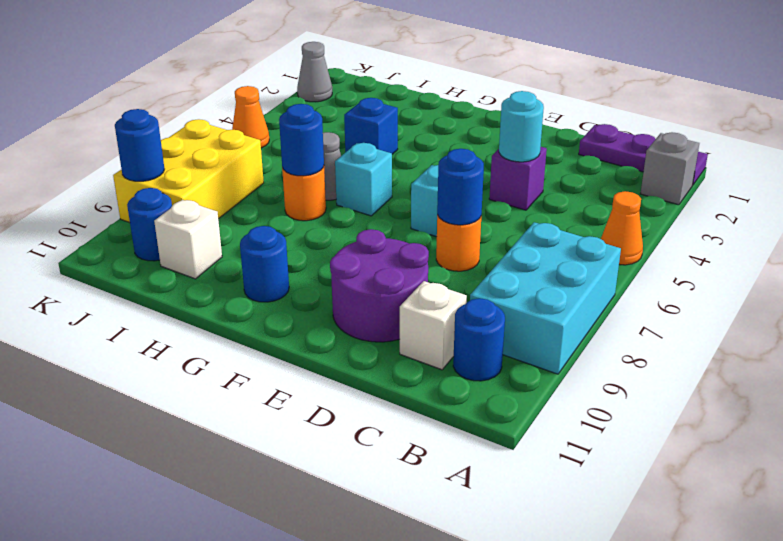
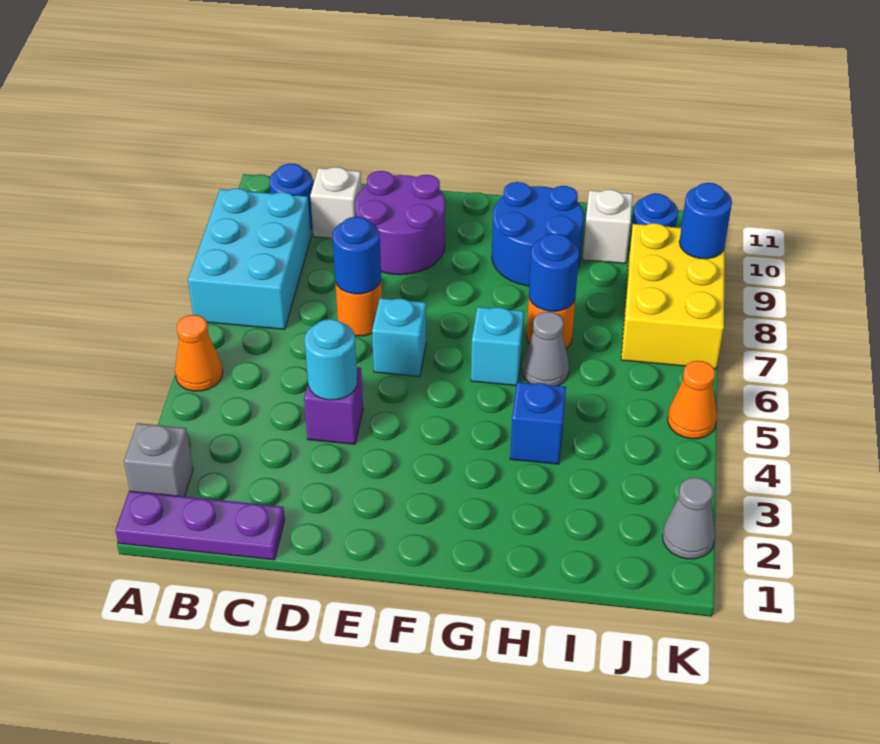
blue round brick G10 level 1 -> blue round brick G9:H10 level 1

